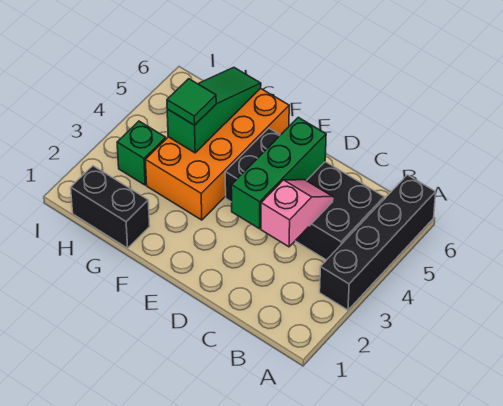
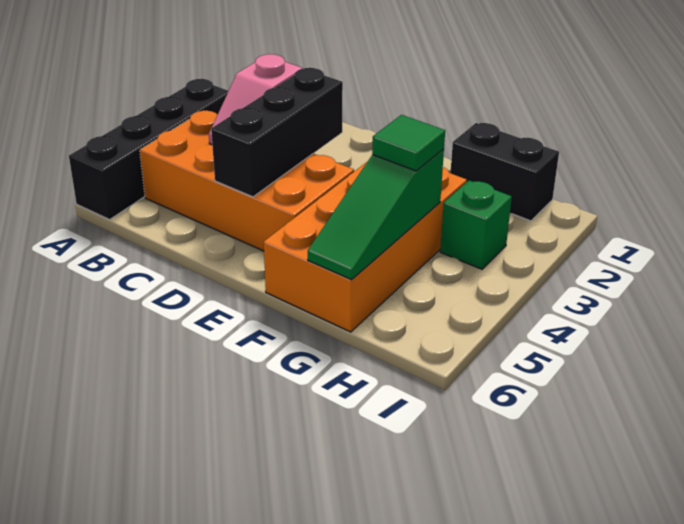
black brick B4:E5 level 1 -> orange brick B4:E5 level 1
green brick D3:D5 level 2 -> black brick D3:D5 level 2

